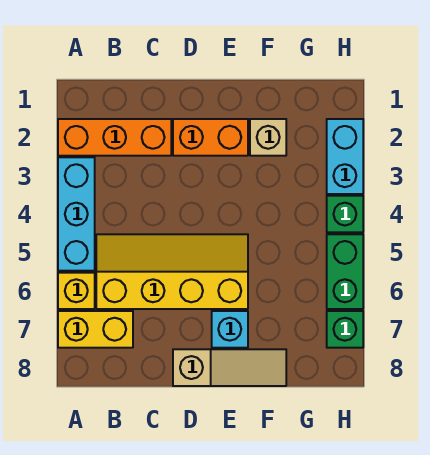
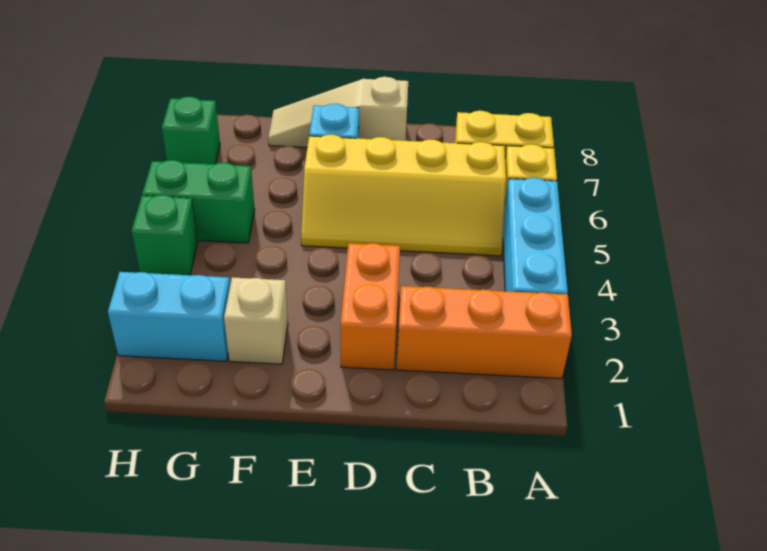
orange brick D2:E2 level 1 -> orange brick D2:D3 level 1
cyan brick H2:H3 level 1 -> cyan brick G2:H2 level 1
green brick H5:H6 level 1 -> green brick G5:H5 level 1

